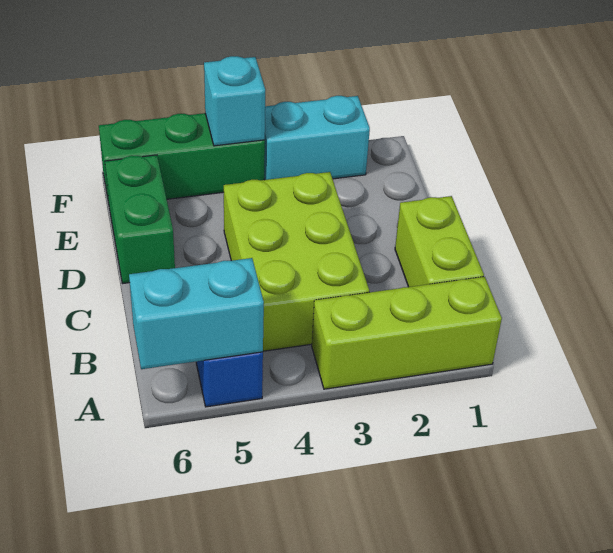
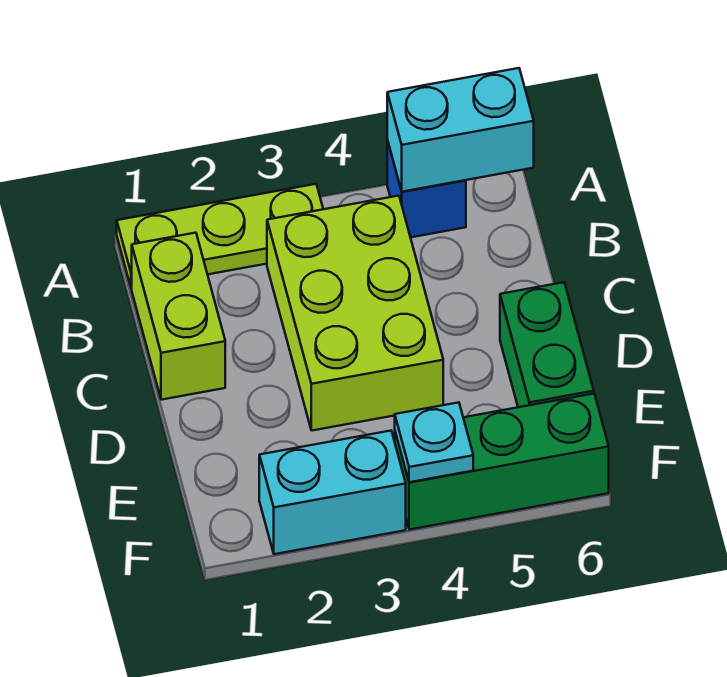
lime brick A1:A3 level 1 -> lime plate A1:A3 level 1
cyan brick F4 level 2 -> cyan plate F4 level 2

